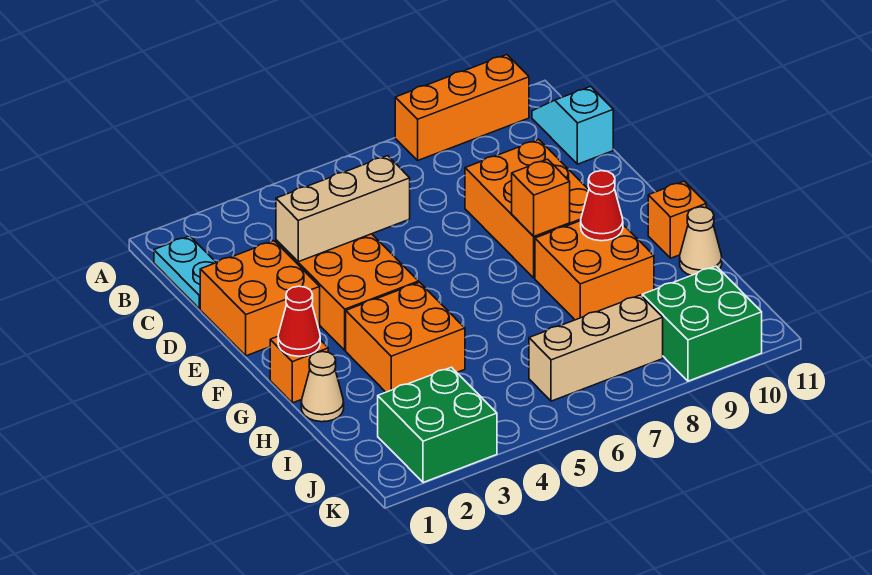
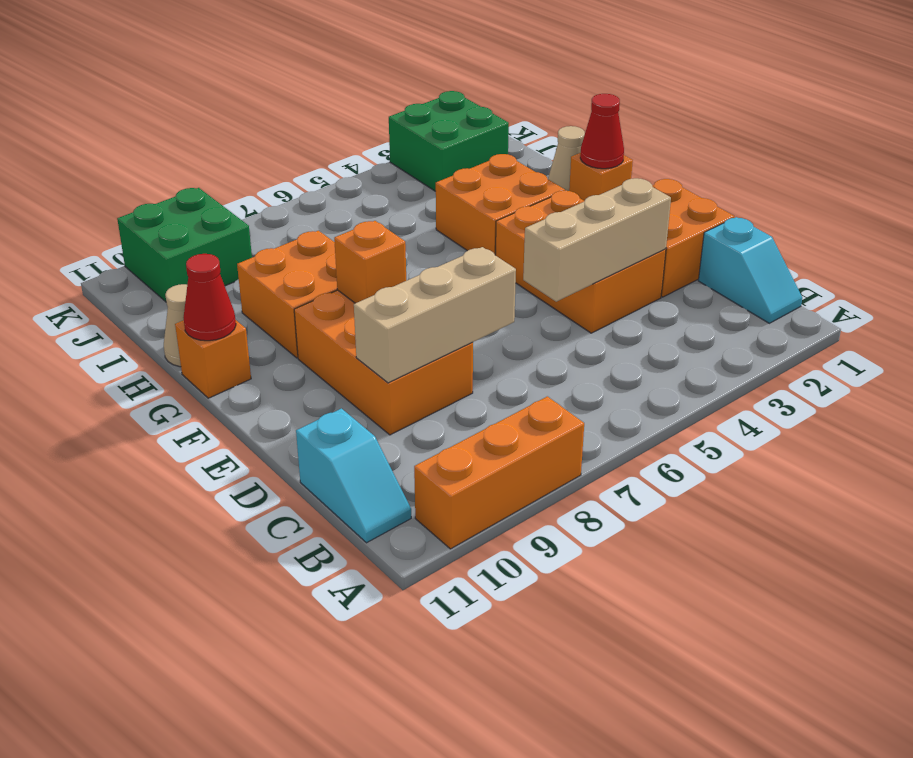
cyan plate B1:C1 level 1 -> cyan slope B1:C1 level 1 top C
red cone G9 level 2 -> red cone G11 level 2
tan brick J6:J8 level 1 -> tan brick D7:D9 level 2

